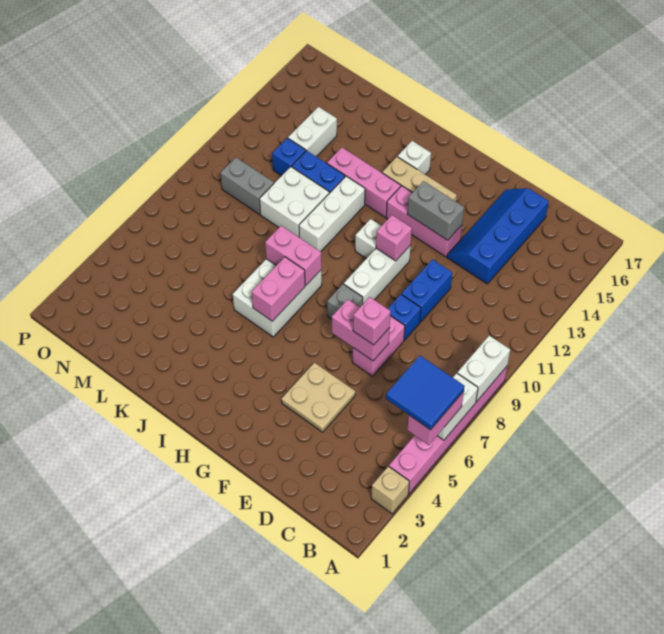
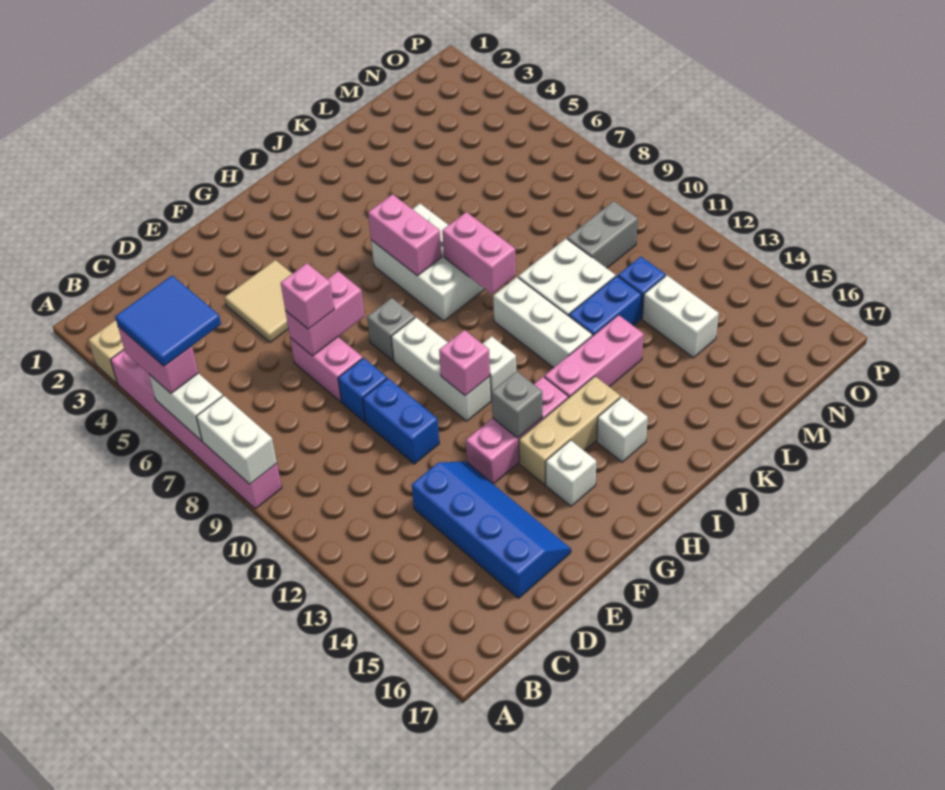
tan plate E4:F5 level 1 -> tan tile E4:F5 level 1
grey brick F13:G13 level 2 -> grey brick G13 level 2
none -> white brick G15 level 1
pink brick I8:J8 level 2 -> pink brick J8:J9 level 2

